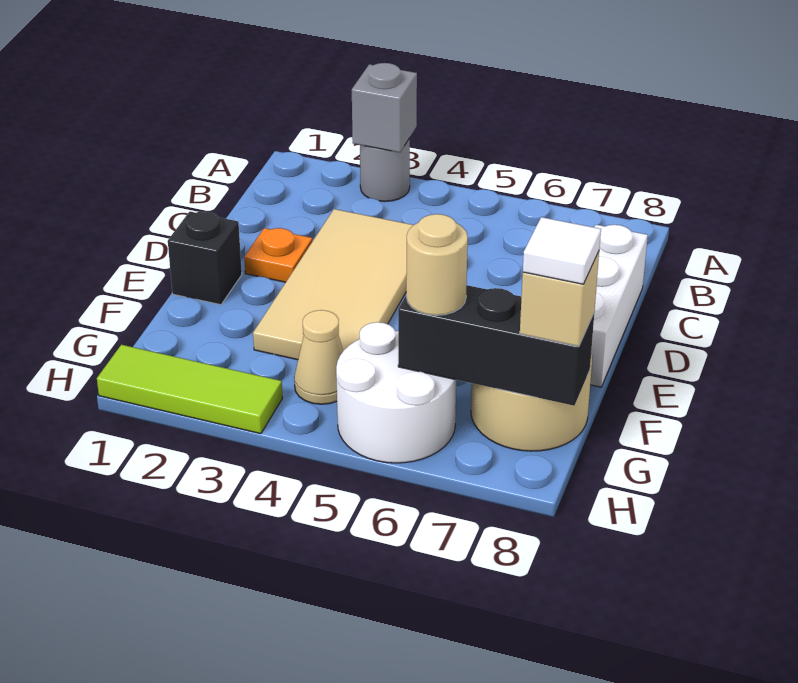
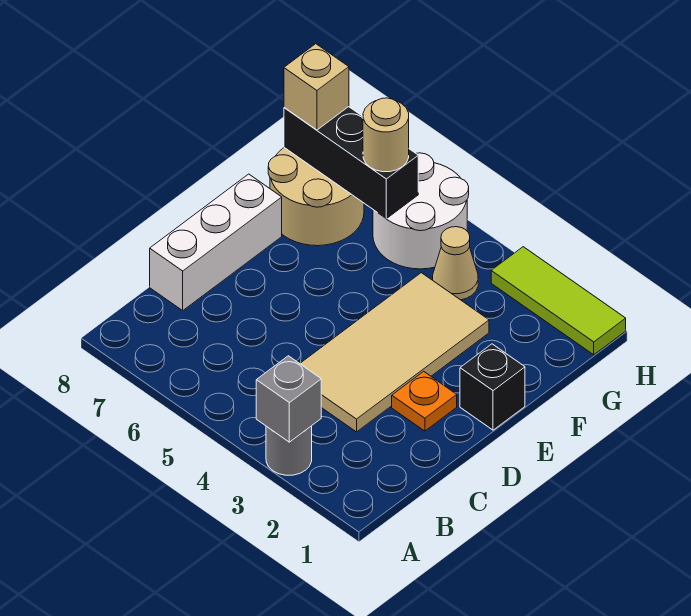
white tile G8 level 4 -> none

